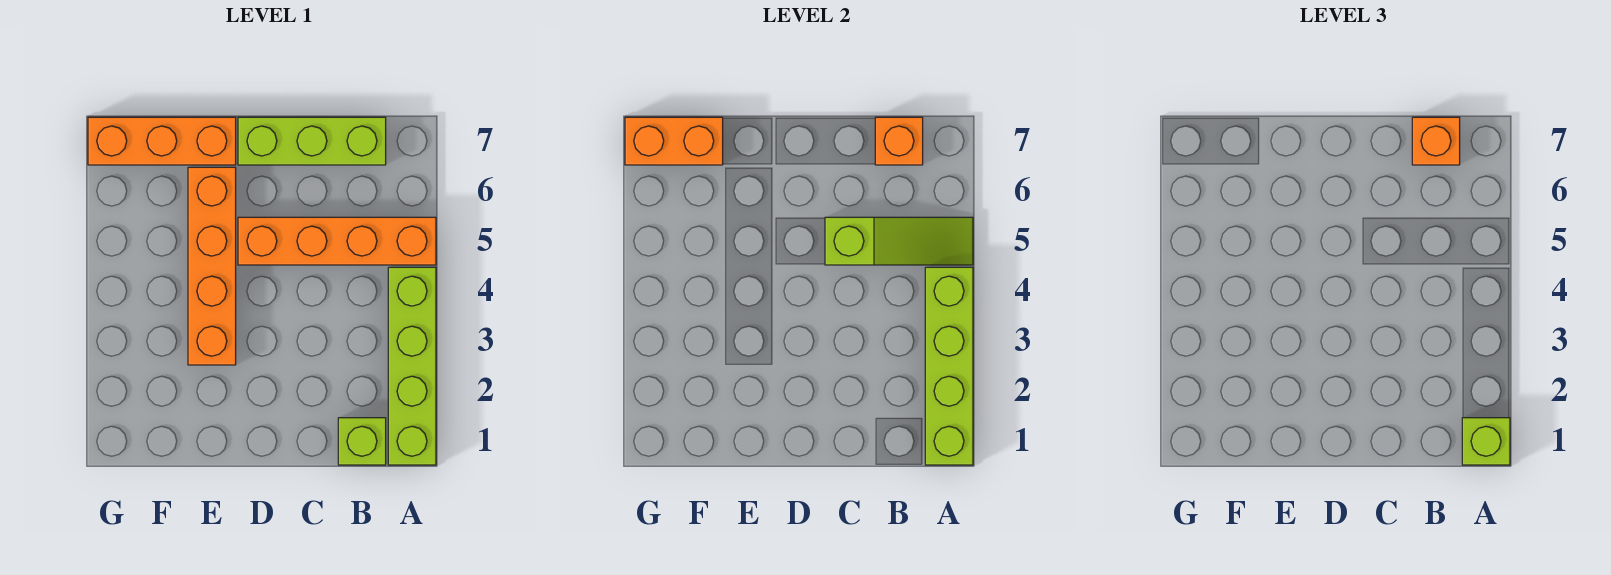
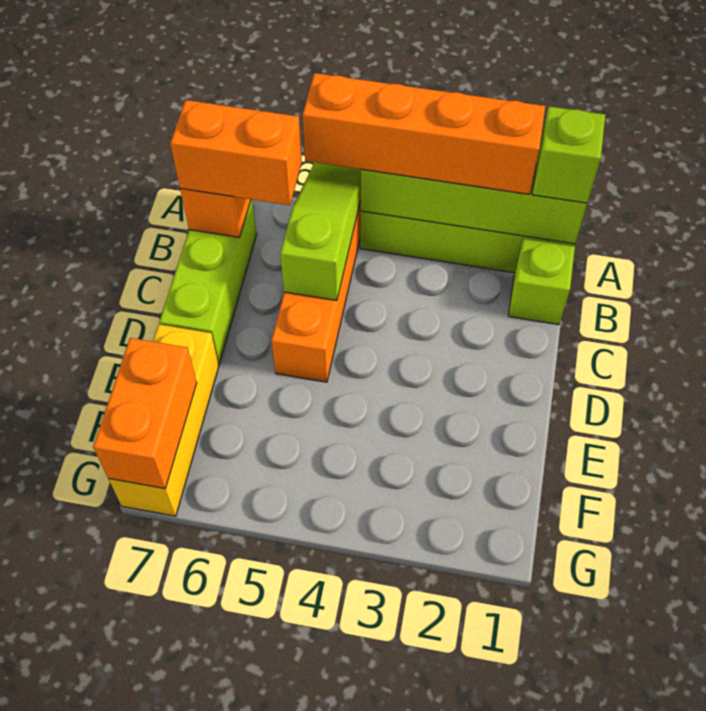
orange brick B7 level 3 -> orange brick B6:B7 level 3
orange brick E3:E6 level 1 -> orange brick A2:A5 level 3
orange brick E7:G7 level 1 -> yellow brick E7:G7 level 1

